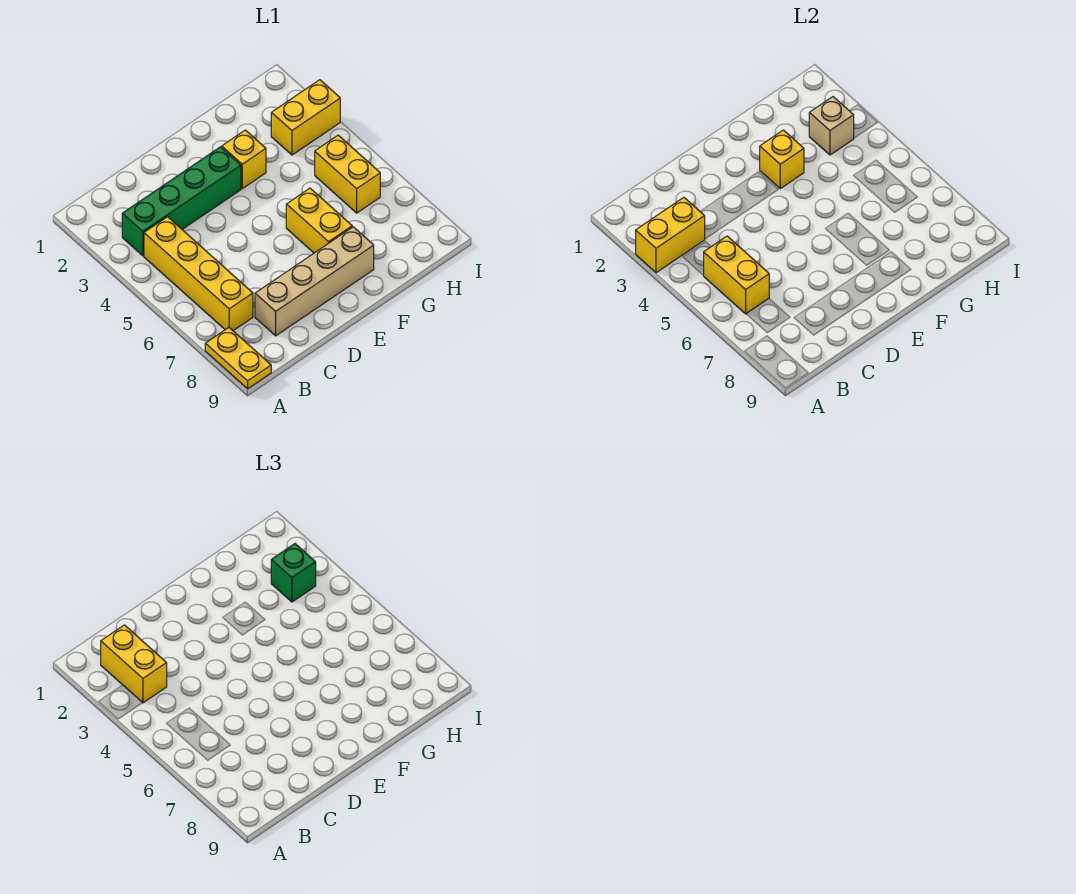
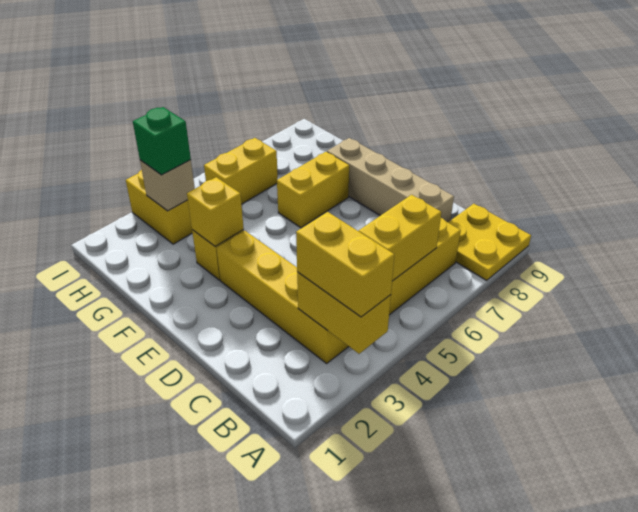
yellow plate A8:A9 level 1 -> yellow plate A8:B9 level 1
yellow brick B2:B3 level 3 -> yellow brick A3:B3 level 3
green brick B3:E3 level 1 -> yellow brick B3:E3 level 1

